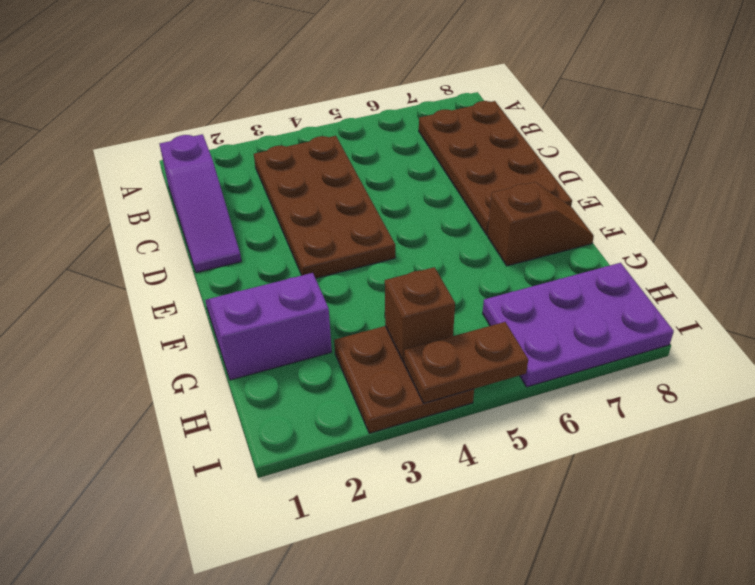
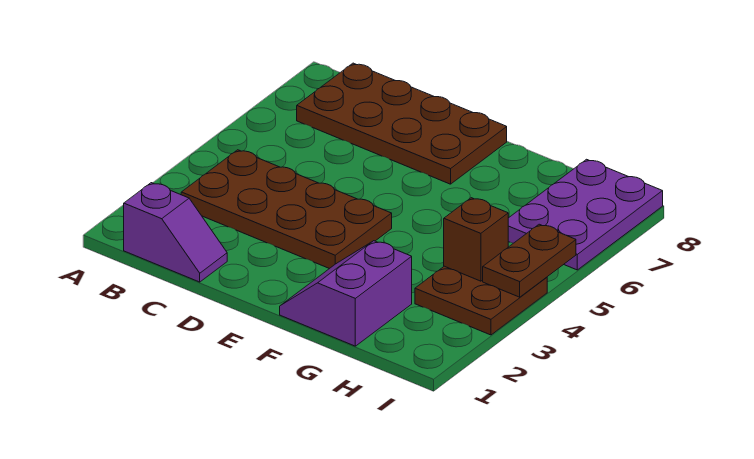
purple slope B1:D1 level 1 top B -> purple slope B1:C1 level 1 top B
brown slope F7:F8 level 1 top 7 -> none

